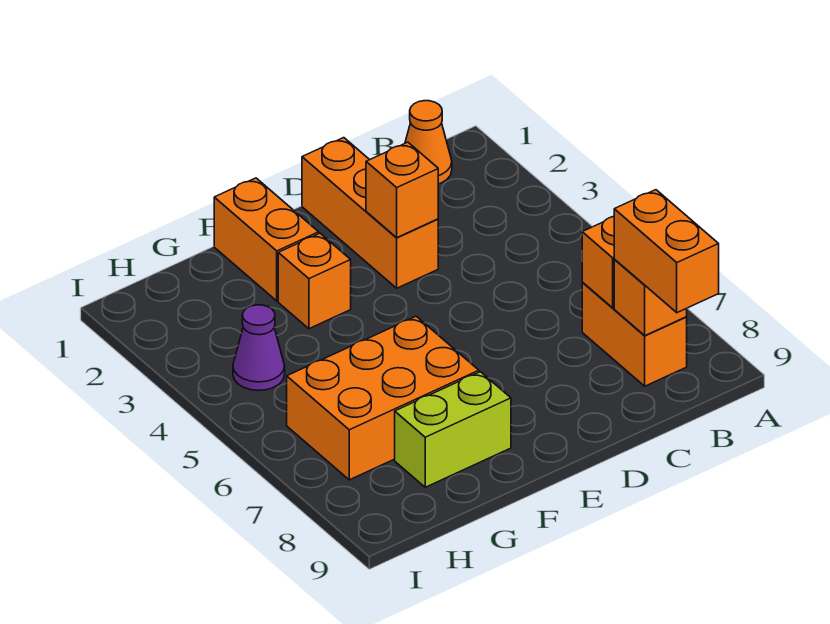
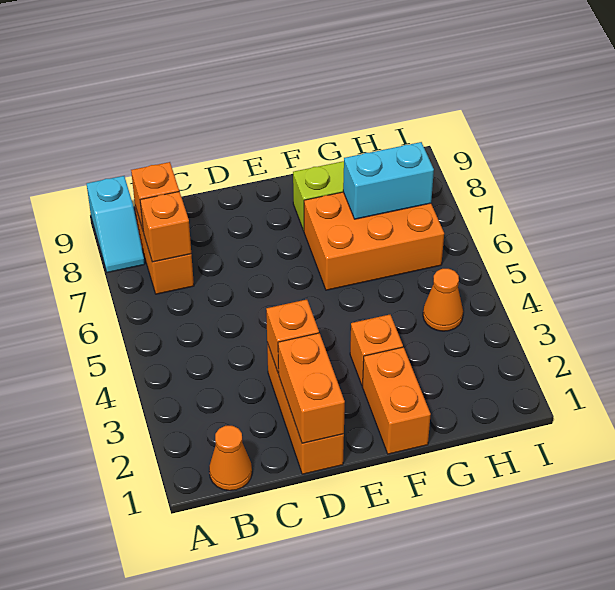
none -> cyan slope A8:A9 level 1 top 9
orange brick B8:B9 level 3 -> orange brick D1:D2 level 2
none -> cyan brick G7:H7 level 2
purple cone H4 level 1 -> orange cone H4 level 1

